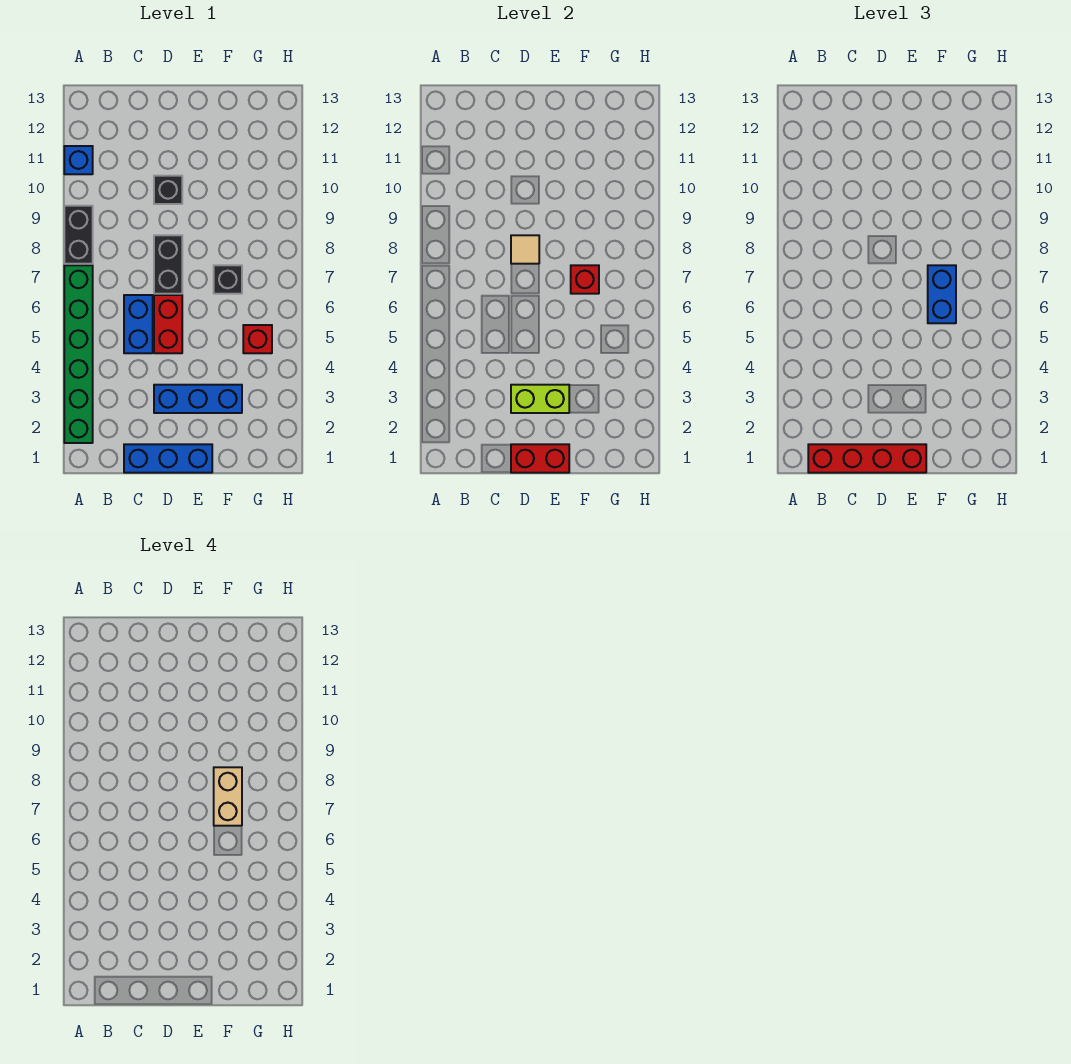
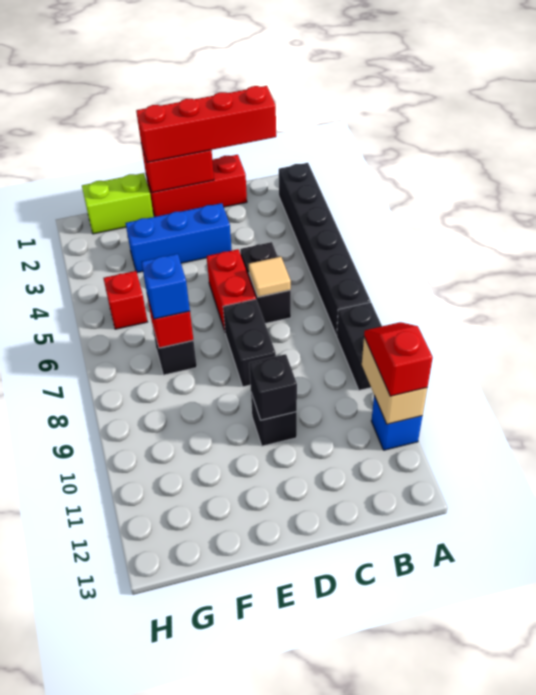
green brick A2:A7 level 1 -> black brick A2:A7 level 1
none -> red slope A10:A11 level 3 top 11
blue brick C1:E1 level 1 -> red brick C1:E1 level 1
blue brick C5:C6 level 1 -> black brick C5:C6 level 1
lime brick D3:E3 level 2 -> lime brick F1:G1 level 1
tan tile D8 level 2 -> tan tile C6 level 2
none -> black brick D10 level 2
blue brick F6:F7 level 3 -> blue brick F7 level 3
tan brick F7:F8 level 4 -> tan brick A10:A11 level 2

